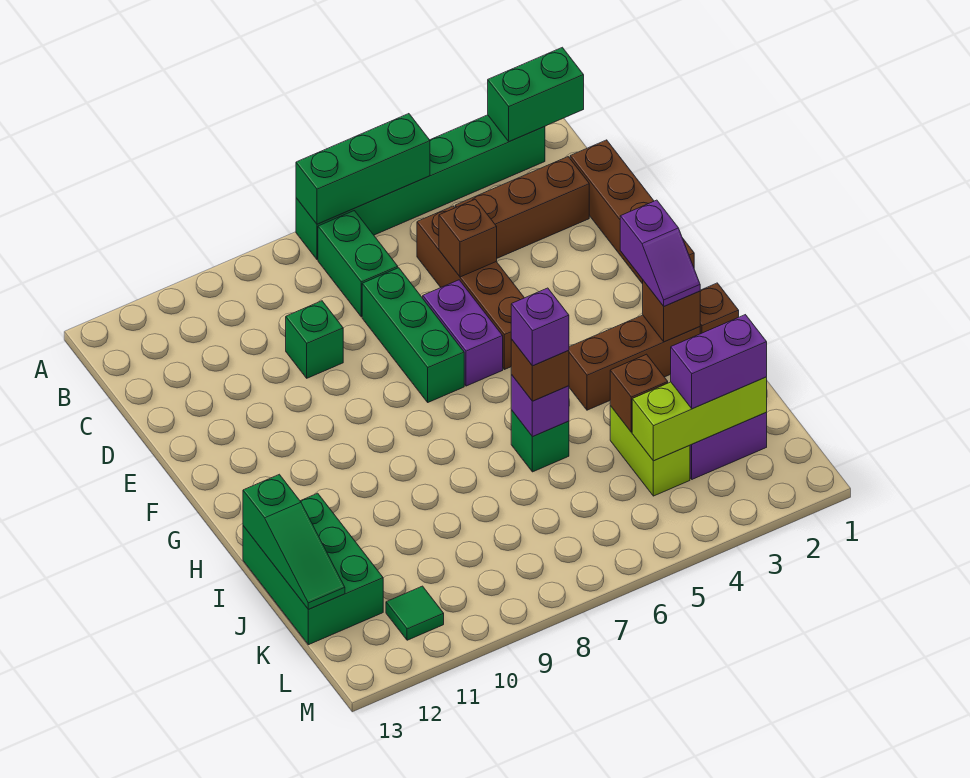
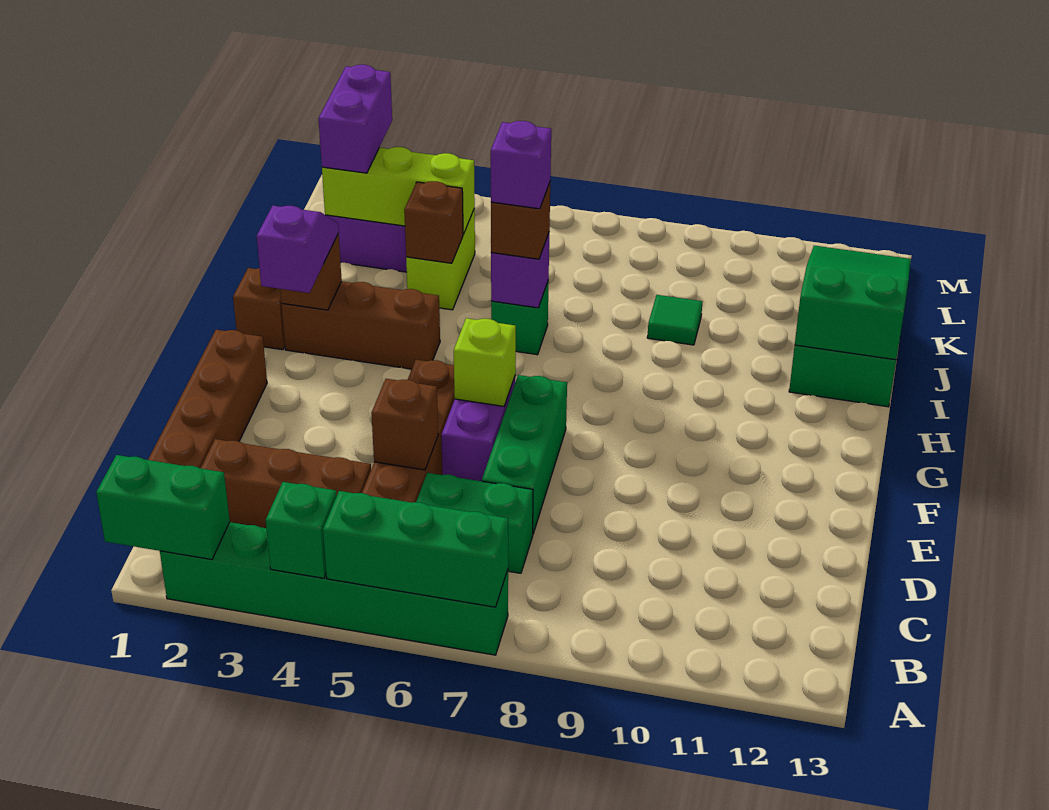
green brick B7:C7 level 1 -> green brick C6:C7 level 1
green brick D9 level 1 -> green brick A4 level 2
none -> lime brick F6 level 2
green slope I13:K13 level 2 top I -> green slope I12:K13 level 2 top I
purple brick K2:K3 level 3 -> purple brick K2:L2 level 3
green tile L11 level 1 -> green tile J9 level 1

